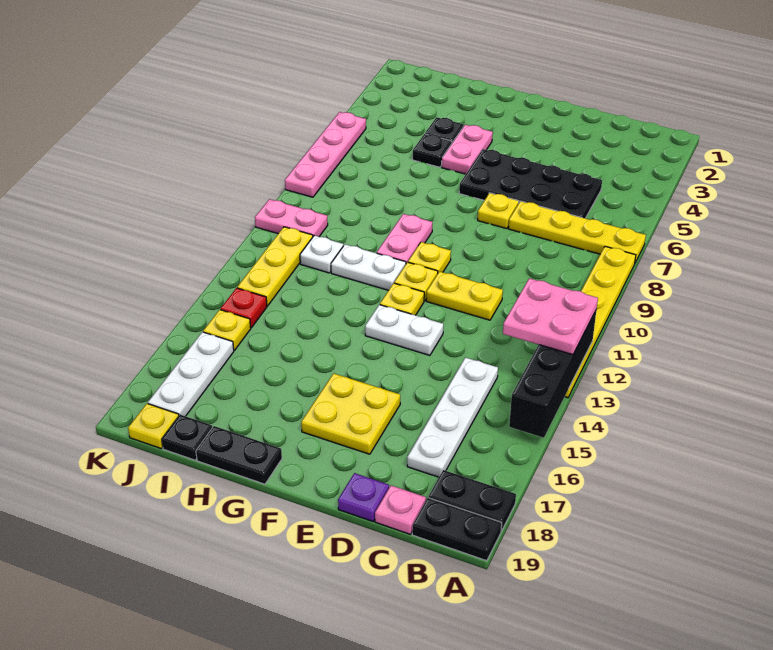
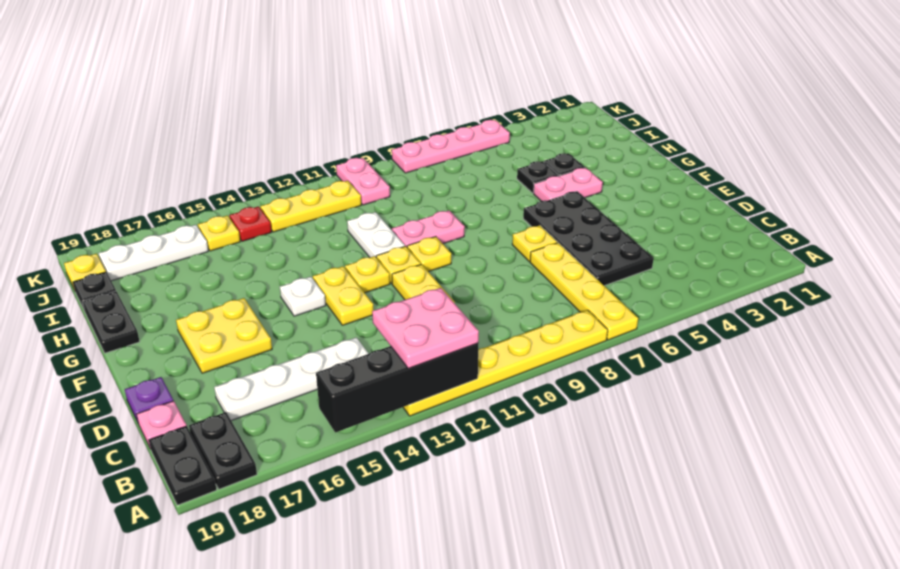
white plate E13:F13 level 1 -> yellow plate E13:F13 level 1
white plate I11 level 1 -> white plate F14 level 1

